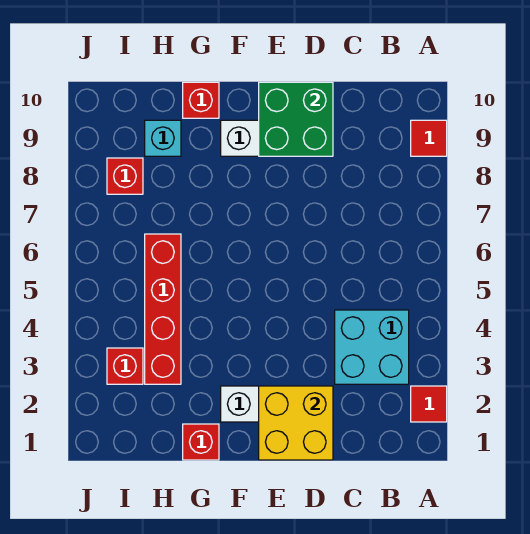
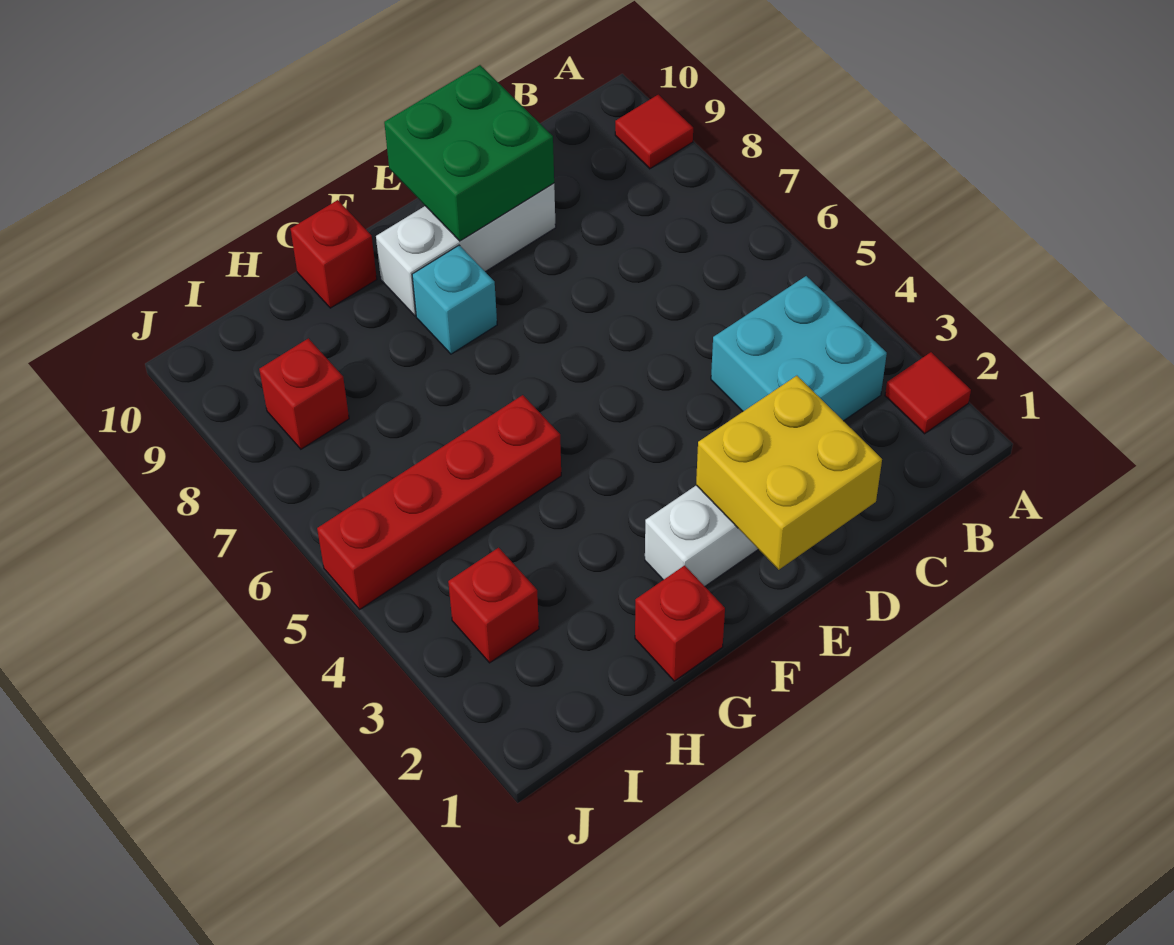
red brick H3:H6 level 1 -> red brick G5:J5 level 1
cyan brick H9 level 1 -> cyan brick F8 level 1

